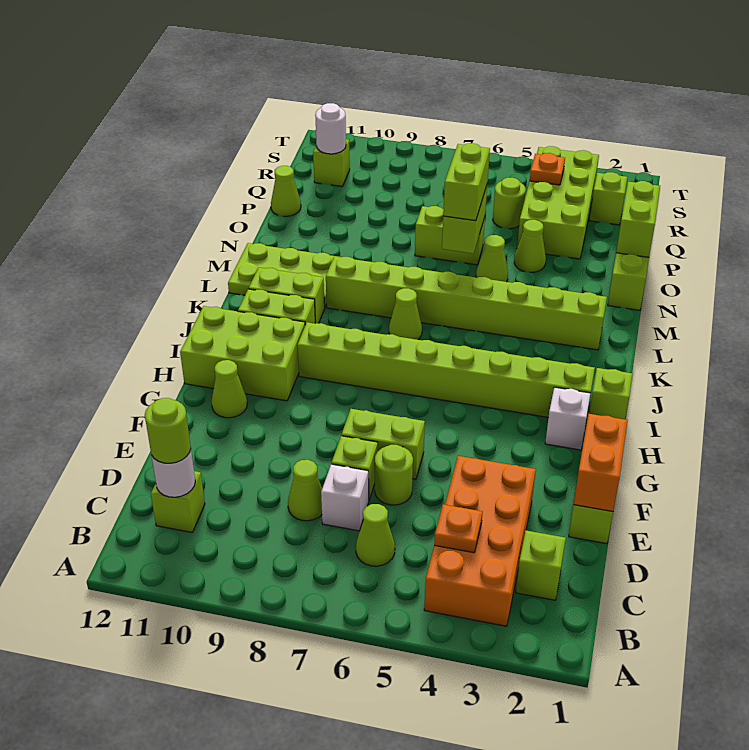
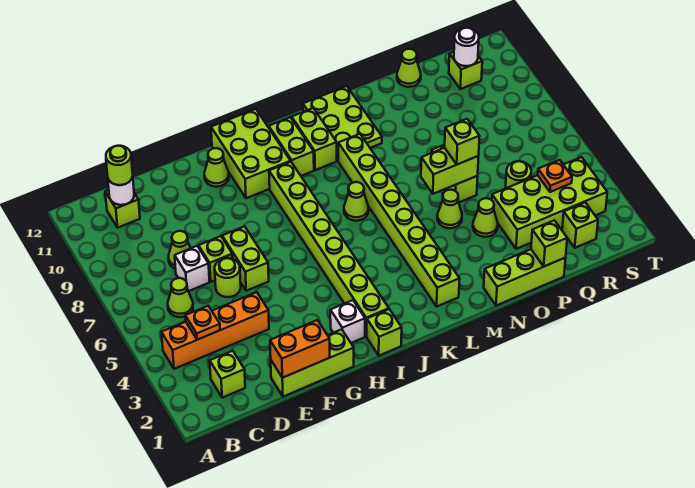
orange brick B3:E4 level 1 -> orange brick B4:E4 level 1
lime brick N6:O6 level 3 -> lime brick O6 level 3
lime brick O1:P1 level 2 -> lime brick P1 level 2

